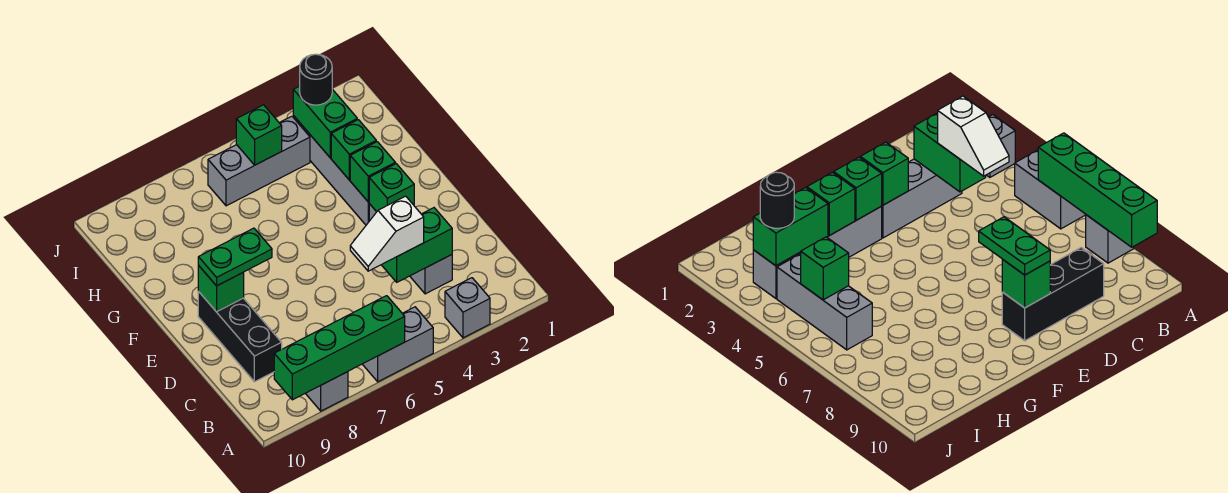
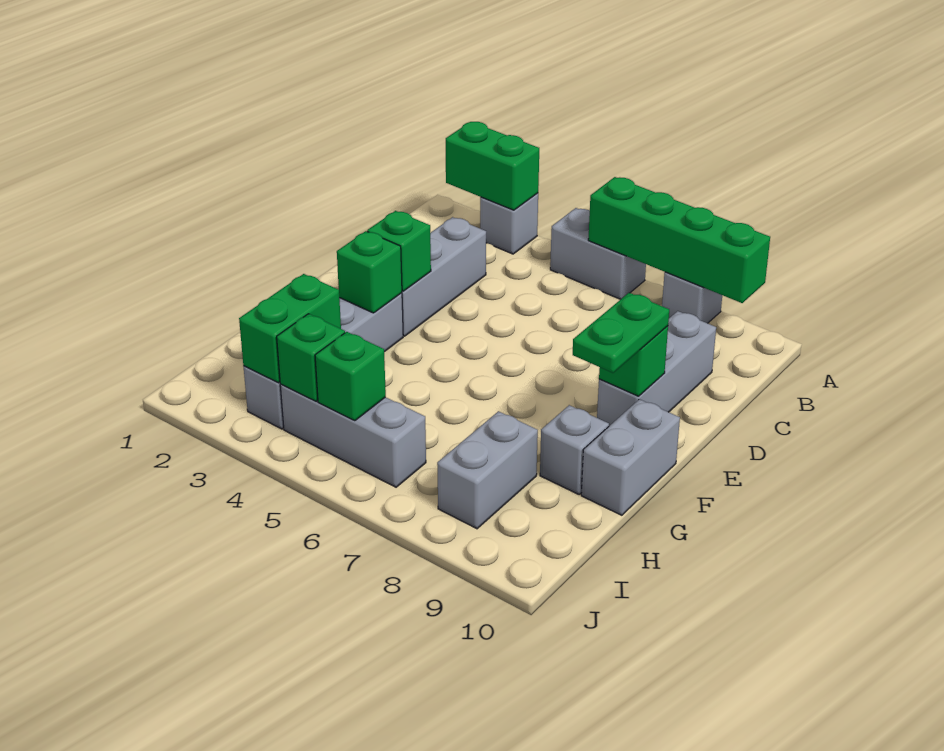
green brick C3:C4 level 2 -> green brick A2:A3 level 2
white slope C4:C5 level 3 top 4 -> none
black brick C9:E9 level 1 -> grey brick C9:E9 level 1
green plate E8:E9 level 3 -> green plate E9:F9 level 3
none -> grey brick F10:G10 level 1
green brick G3 level 2 -> green brick I4 level 2
none -> grey brick G9 level 1
none -> grey brick H8:I8 level 1
black round brick I3 level 3 -> none

